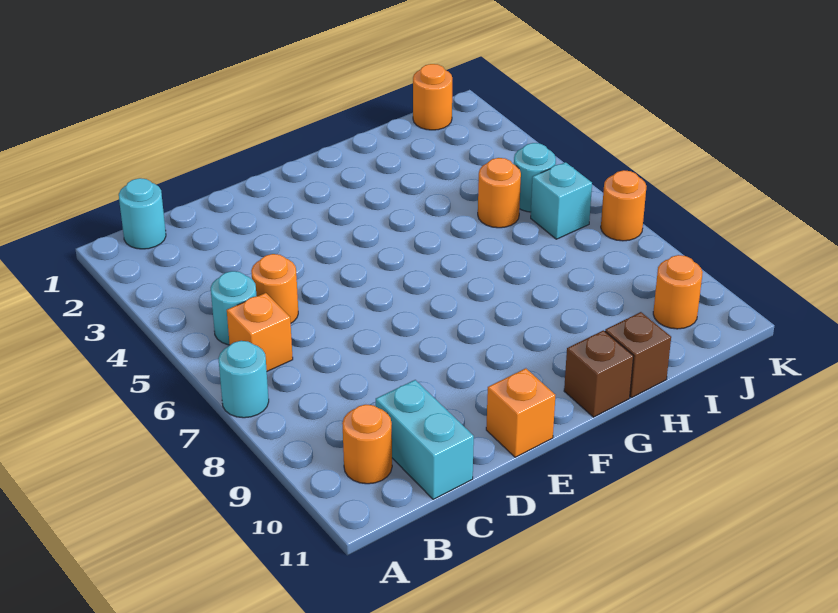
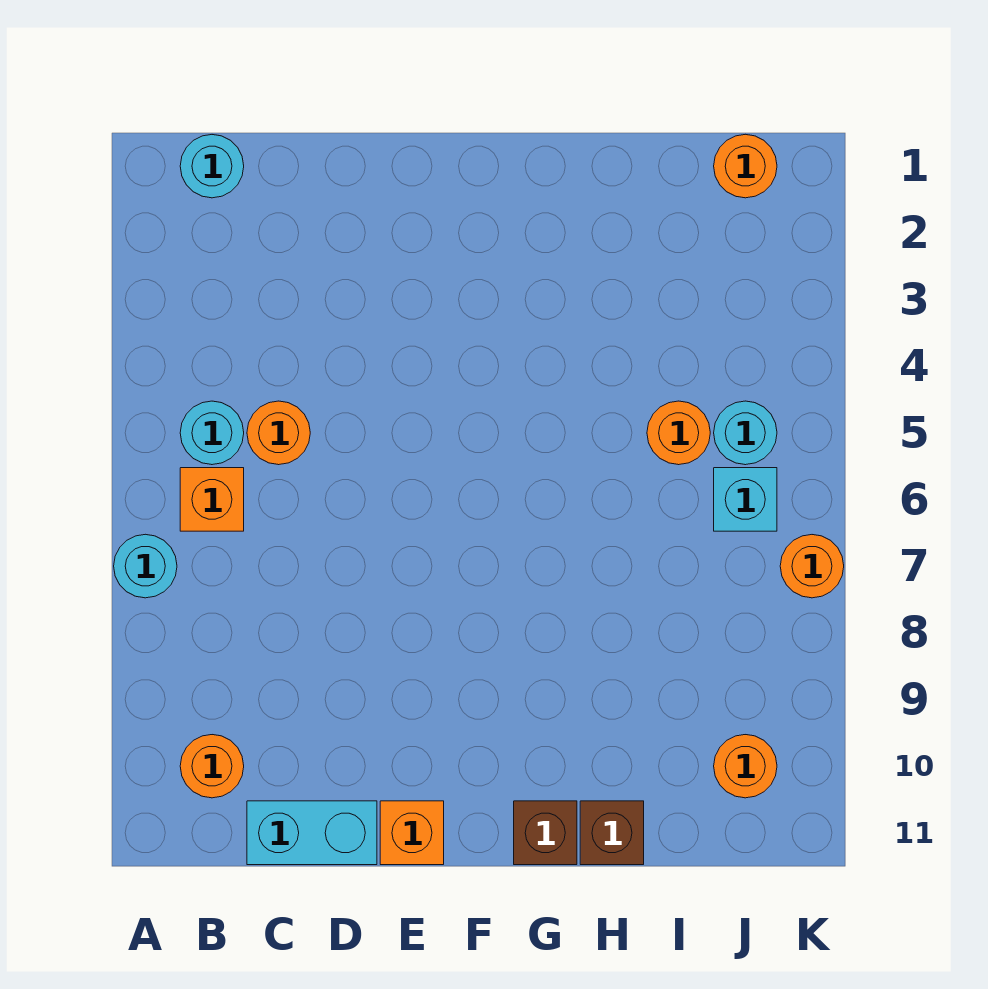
cyan brick C10:C11 level 1 -> cyan brick C11:D11 level 1

